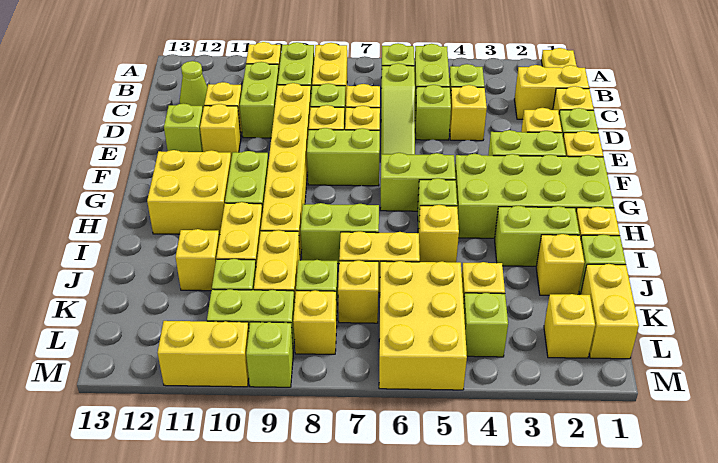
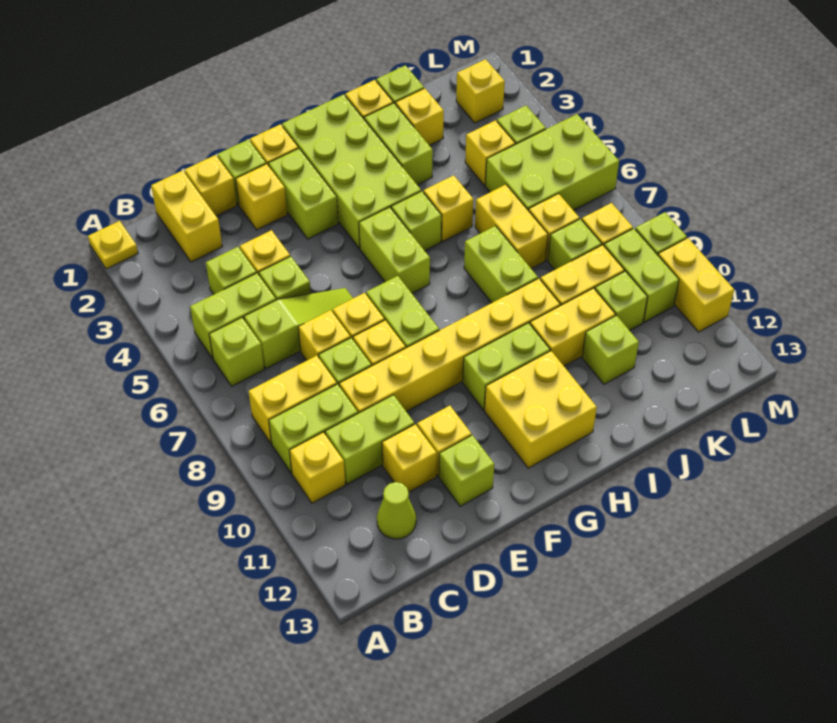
yellow brick J11 level 1 -> lime brick J11 level 1
yellow brick K1:L1 level 1 -> none
yellow brick K5:M6 level 1 -> lime brick K5:M6 level 1

